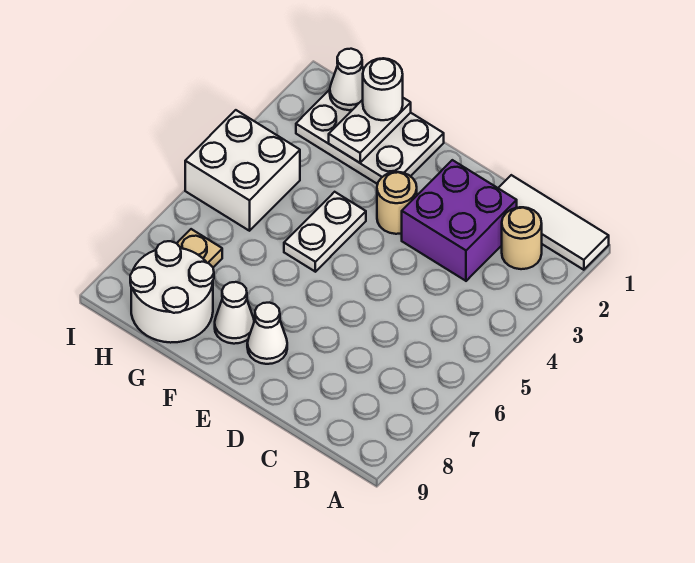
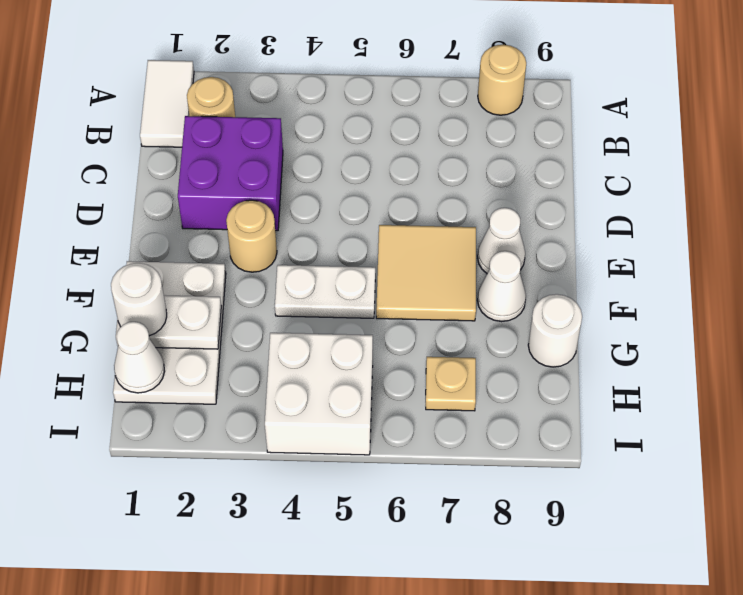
white tile A1:C1 level 1 -> white tile A1:B1 level 1
none -> tan round brick A8 level 1
none -> tan tile E6:F7 level 1
white round brick G8:H9 level 1 -> white round brick G9 level 1

